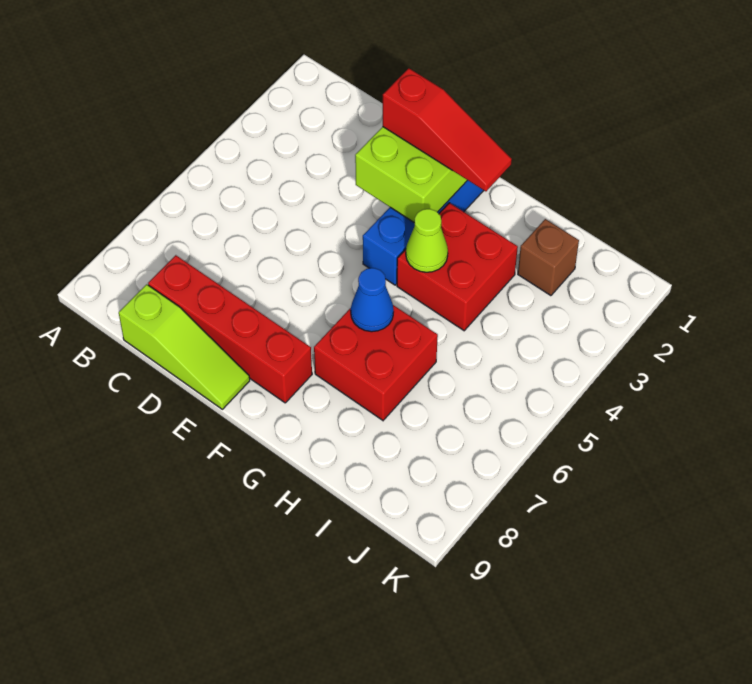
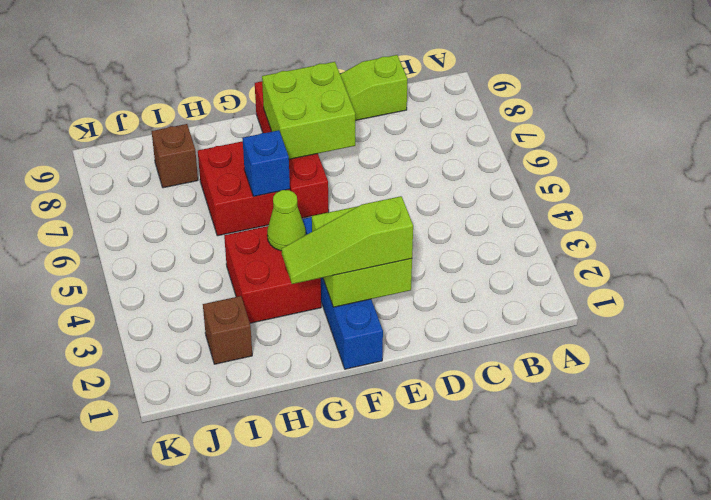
red brick C8:F8 level 1 -> red brick F6:F9 level 1
red slope E2:G2 level 3 top E -> lime slope E2:G2 level 3 top E
none -> lime brick E7:F8 level 2
blue cone G6 level 2 -> blue brick G6 level 2
none -> brown brick I8 level 1

